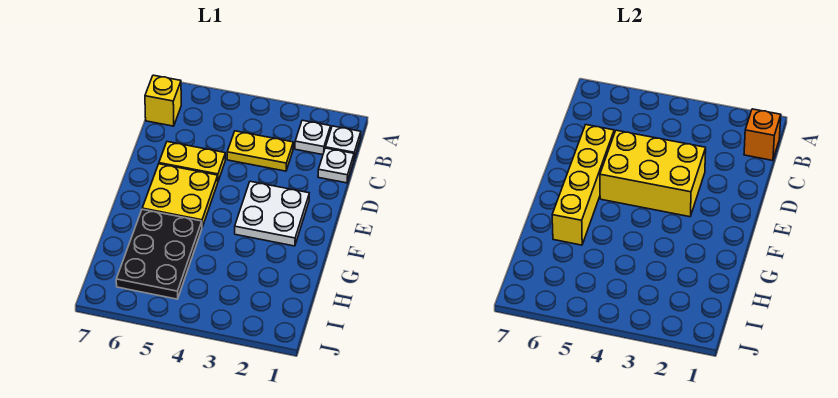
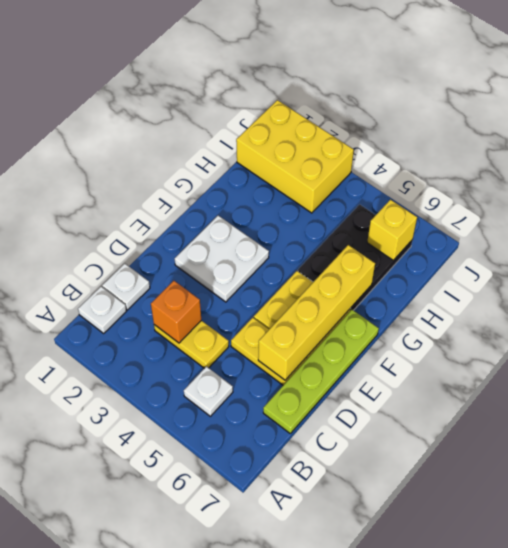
orange brick B1 level 2 -> orange brick C3 level 2
white plate B2 level 1 -> white plate B5 level 1
yellow brick B7 level 1 -> yellow brick I6 level 2
none -> lime plate C7:F7 level 1
yellow brick D3:E5 level 2 -> yellow brick I1:J3 level 1

